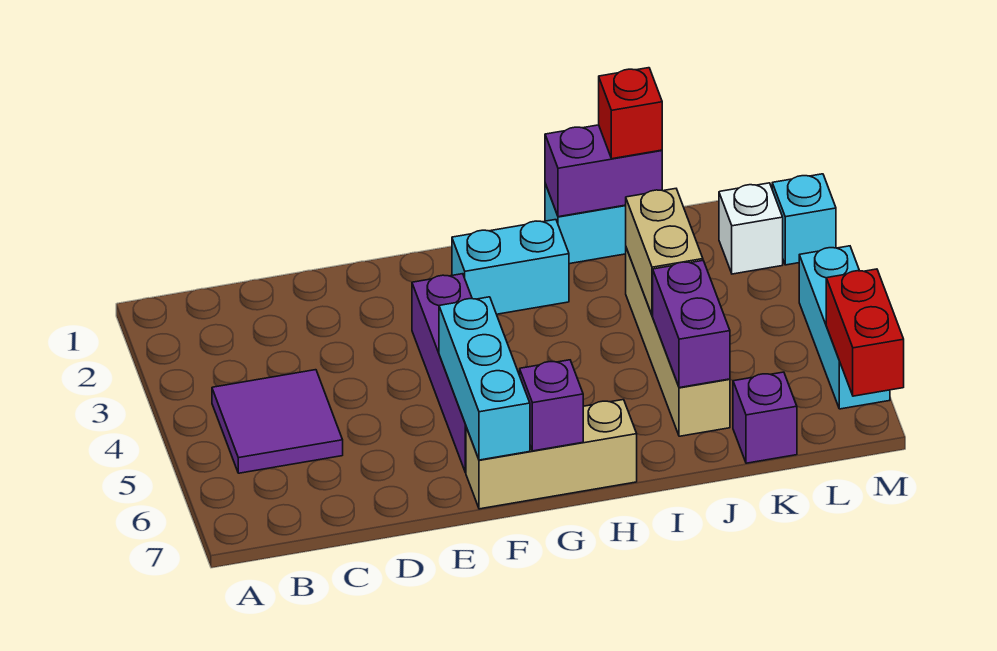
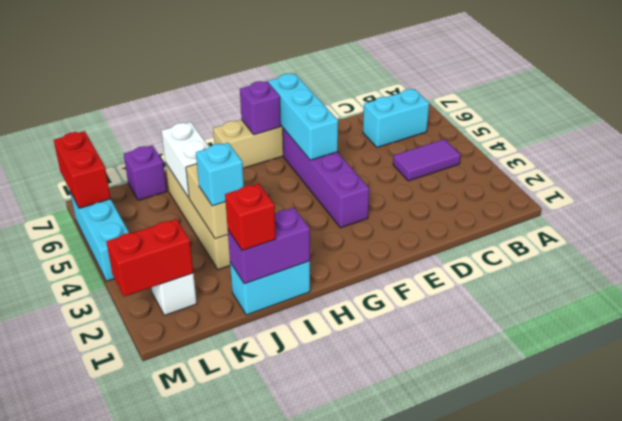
purple tile B4:C5 level 1 -> purple tile B4:C4 level 1
cyan brick G2:H2 level 1 -> cyan brick B6:C6 level 1
purple brick J5:J6 level 2 -> white brick J5:J6 level 2
none -> red brick L2:M2 level 2
cyan brick M2 level 1 -> cyan brick J3 level 3

